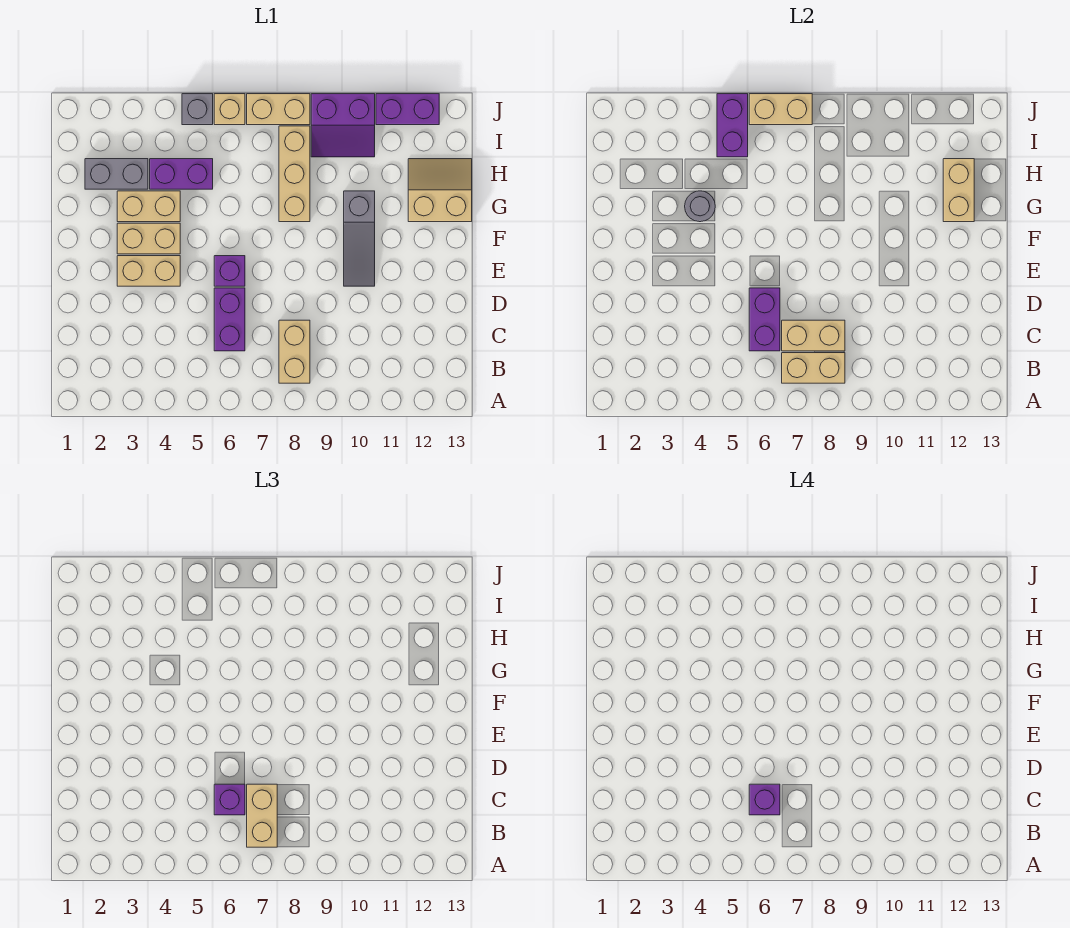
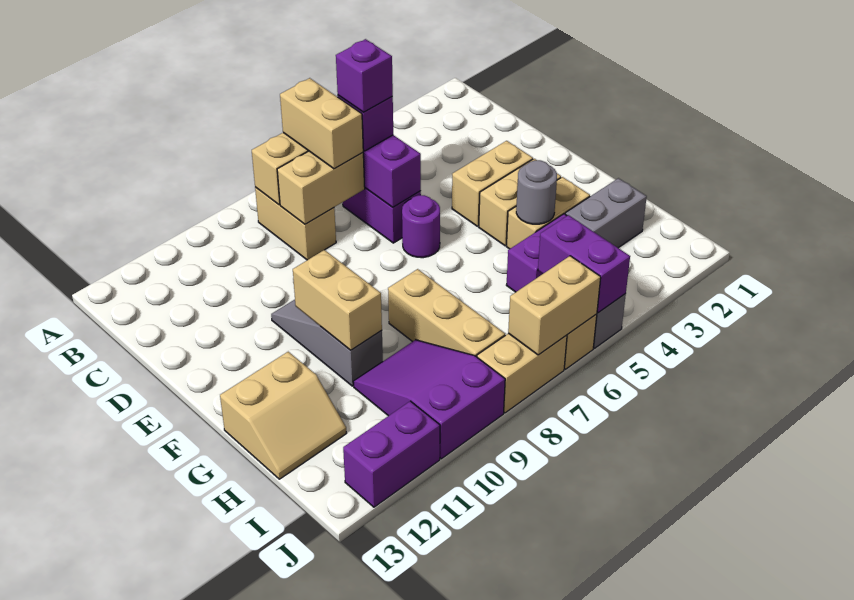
purple brick E6 level 1 -> purple round brick E6 level 1
tan brick G12:H12 level 2 -> tan brick F10:G10 level 2
purple slope I9:J10 level 1 top J -> purple slope H9:J10 level 1 top J

